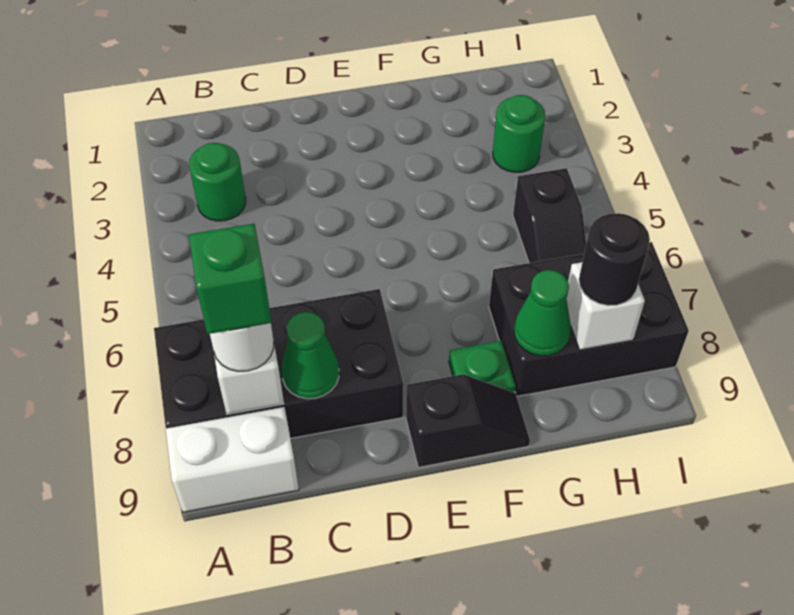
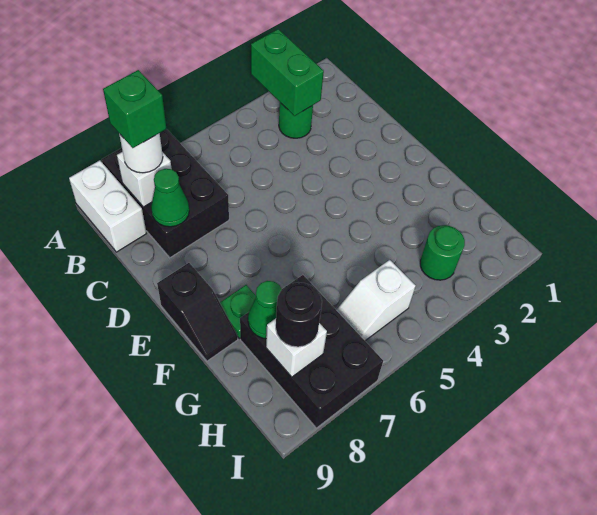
none -> green brick A3:B3 level 2
black brick A7:D8 level 1 -> black brick A7:C8 level 1
black slope H5:H6 level 1 top 5 -> white slope H5:H6 level 1 top 5

